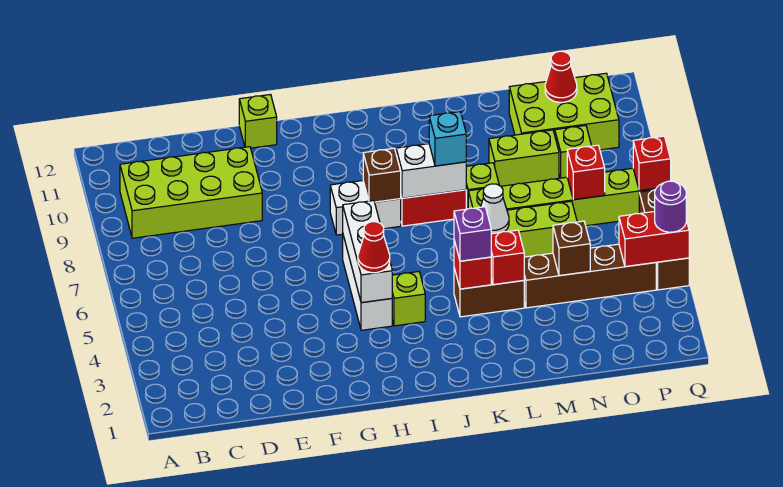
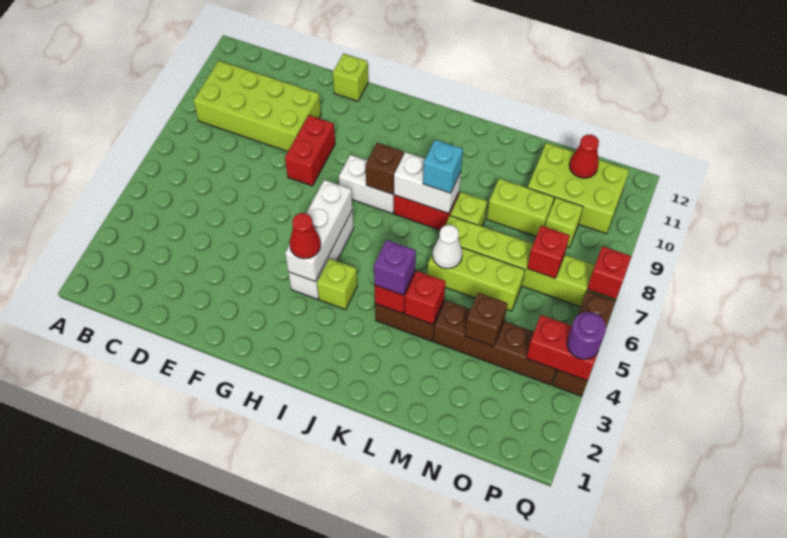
none -> red brick F8:F9 level 1

